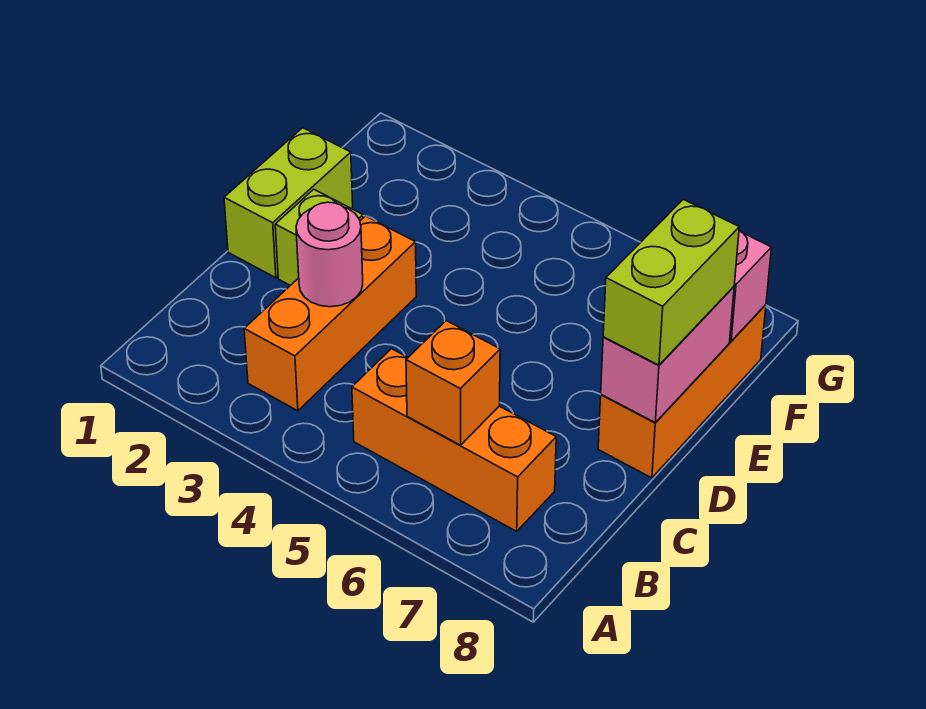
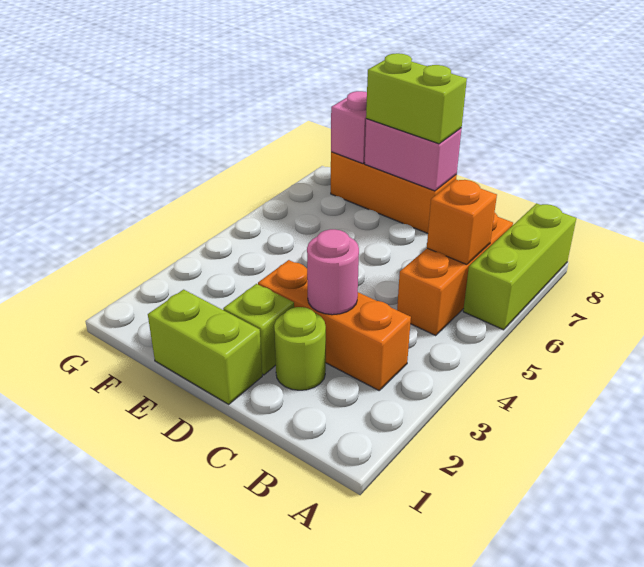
none -> lime brick A6:A8 level 1
none -> lime round brick C2 level 1

